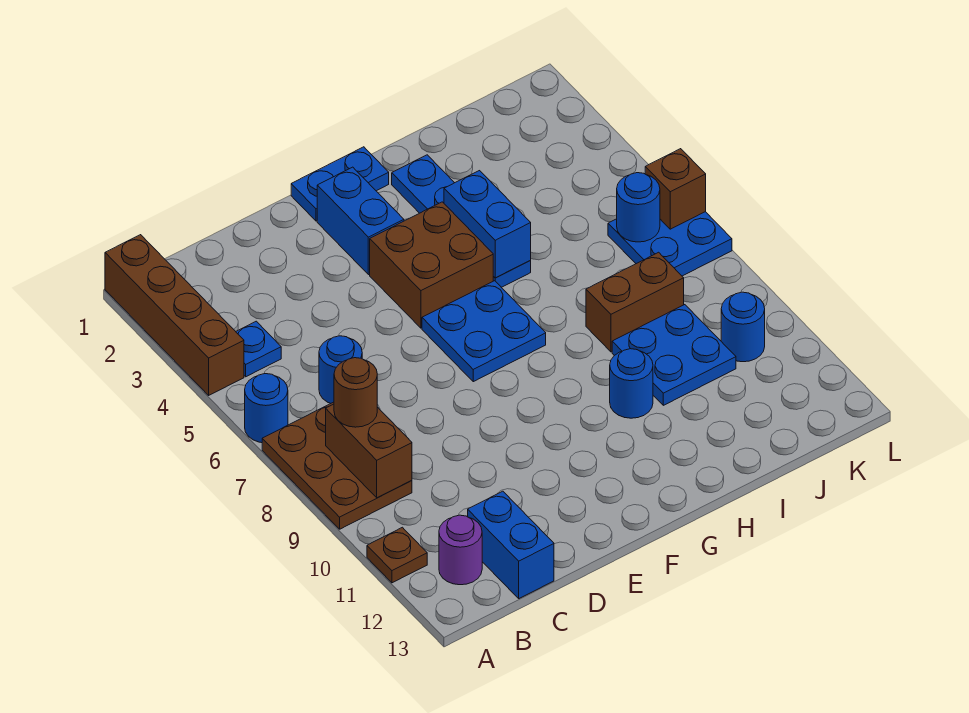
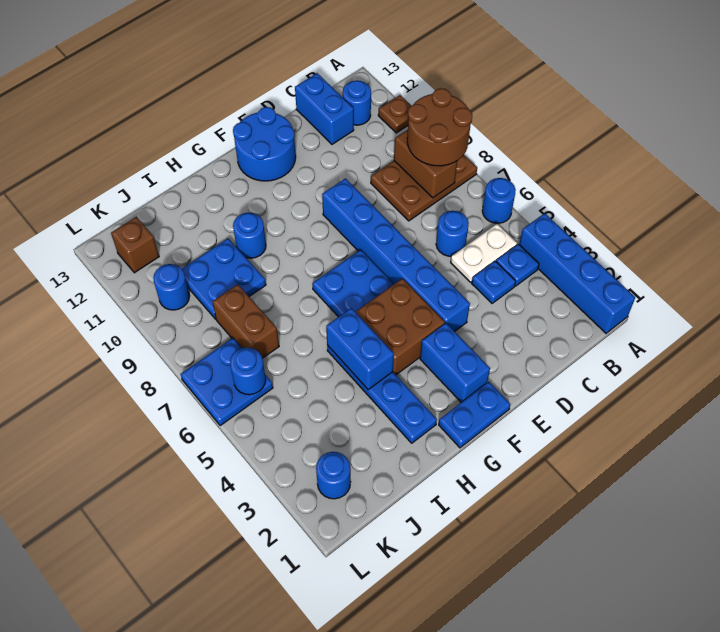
brown brick A1:A4 level 1 -> blue brick A1:A4 level 1
brown plate A7:B9 level 1 -> brown plate A8:C9 level 1
none -> white plate B5:C5 level 1
brown round brick B8 level 3 -> brown round brick A8:B9 level 3
purple round brick B12 level 1 -> blue round brick B12 level 1
none -> blue plate C4 level 1
none -> blue brick E4:E9 level 1
none -> blue round brick E12:F13 level 1
brown brick I8:J8 level 1 -> brown brick J7:J8 level 1
none -> blue round brick K2 level 1
brown brick L6 level 2 -> brown brick K12 level 1

